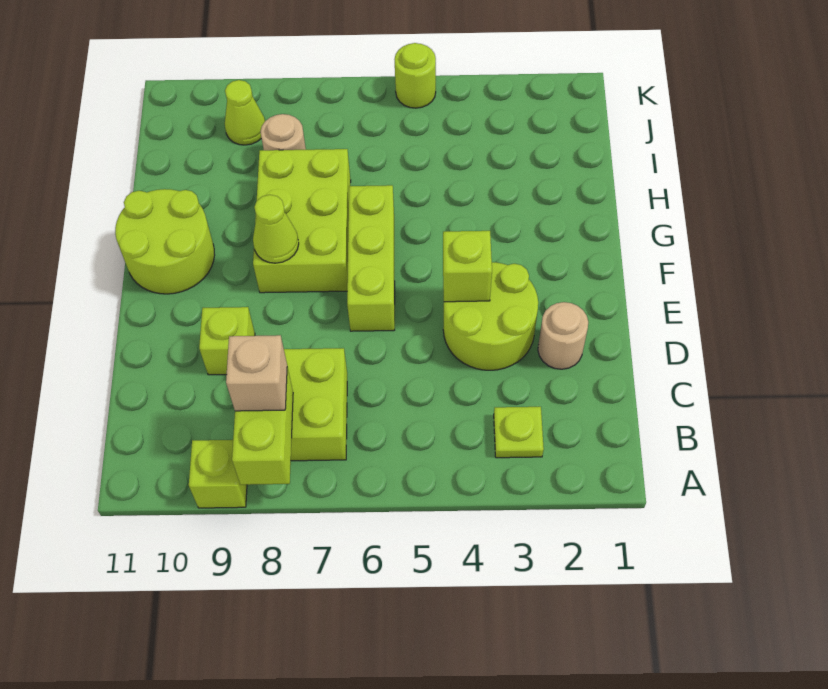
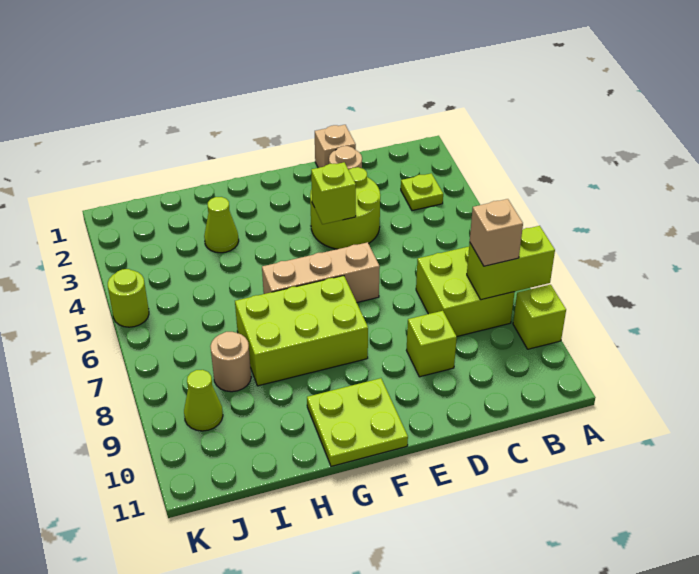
none -> tan brick D1 level 1
lime brick E6:G6 level 1 -> tan brick E6:G6 level 1
lime cone F8 level 2 -> lime cone H3 level 1
lime round brick F10:G11 level 1 -> lime plate F10:G11 level 1

